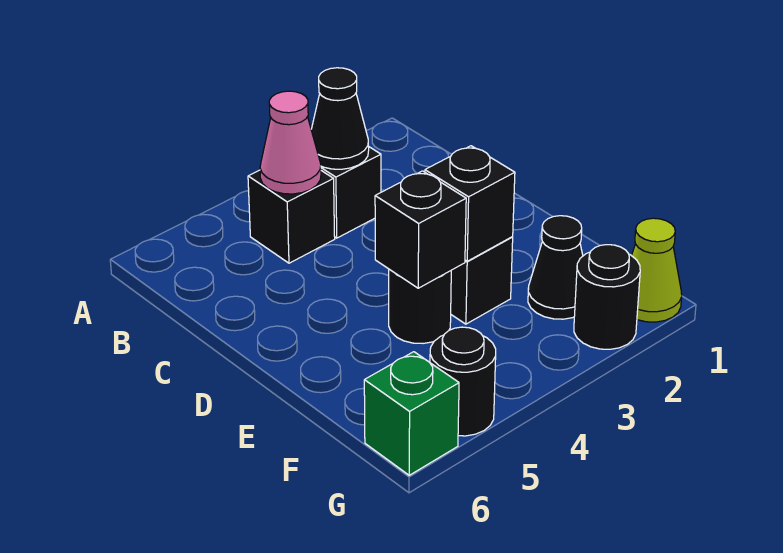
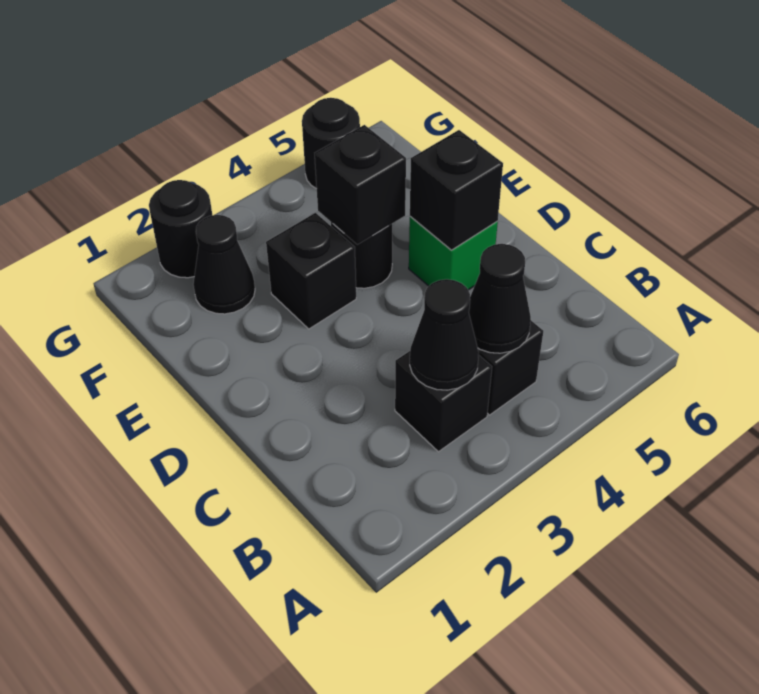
pink cone B4 level 2 -> black cone B4 level 2
black brick E3 level 2 -> black brick D5 level 2
lime cone G1 level 1 -> none
green brick G6 level 1 -> green brick D5 level 1

